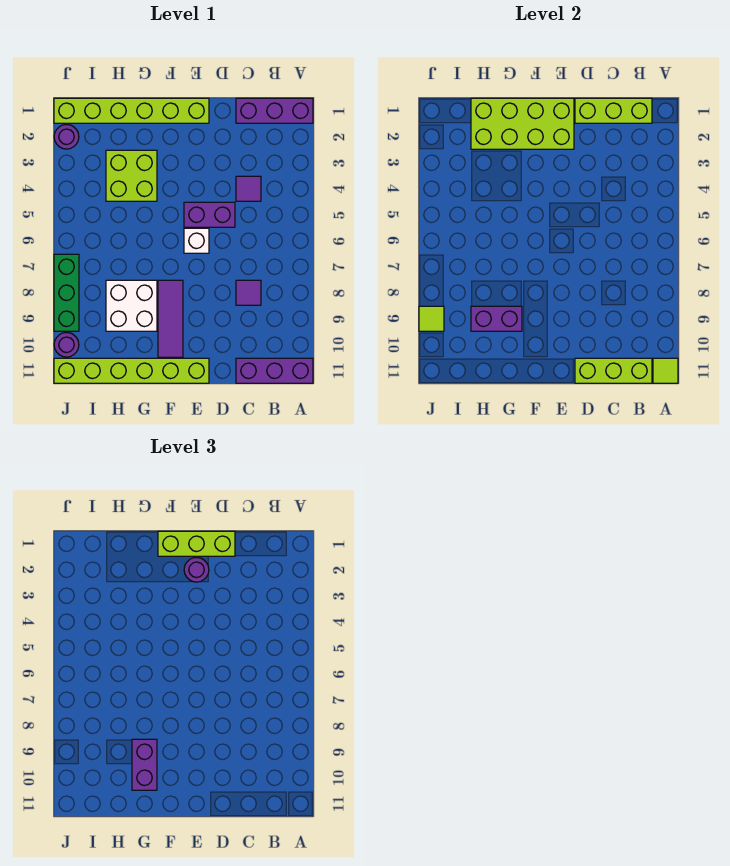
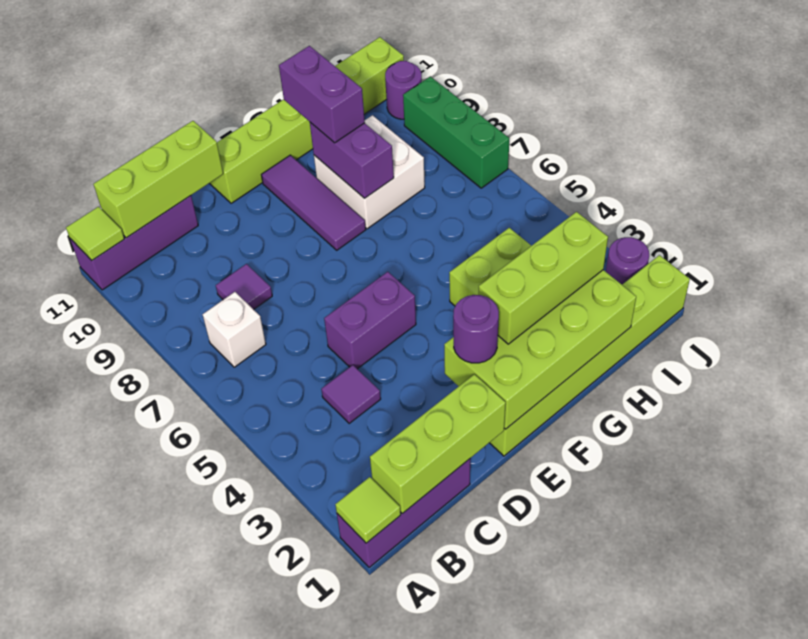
lime brick D1:F1 level 3 -> lime brick F2:H2 level 3
white brick E6 level 1 -> white brick B7 level 1
purple brick G9:H9 level 2 -> purple brick G8:G9 level 2
lime tile J9 level 2 -> lime tile A1 level 2

